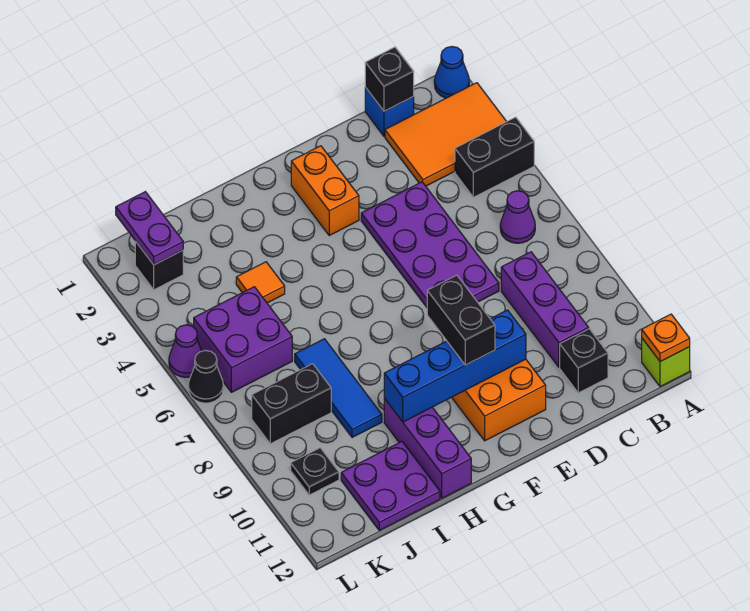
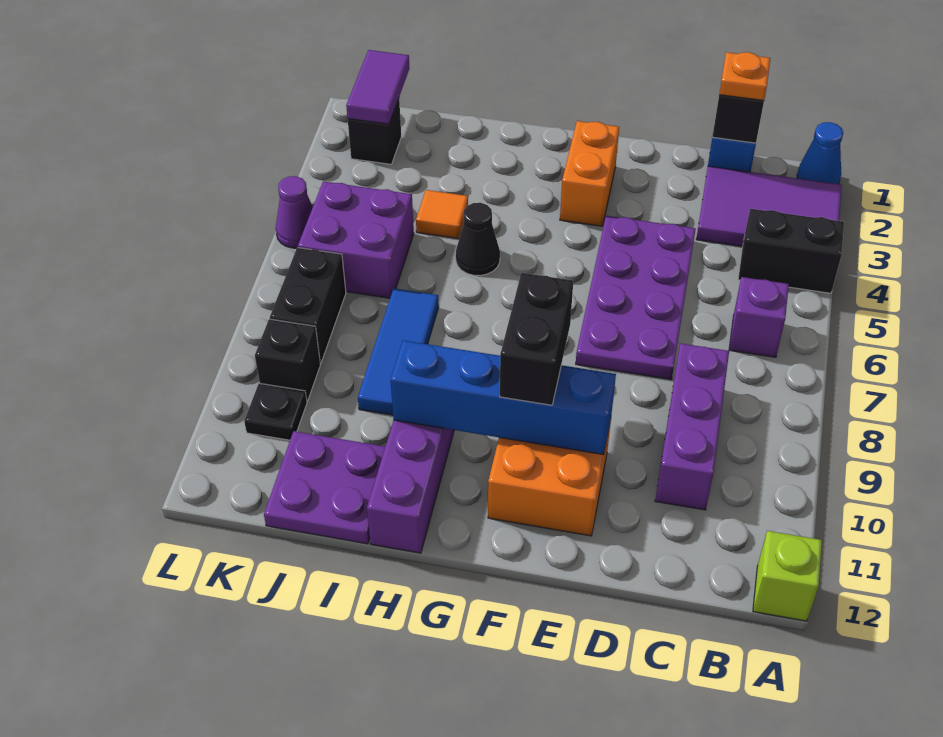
orange tile A2:C3 level 1 -> purple tile A2:C3 level 1
orange plate A12 level 2 -> orange plate C1 level 3
purple cone B6 level 1 -> purple brick B6 level 1
black brick C11 level 1 -> black brick K9 level 1
black brick J8:K8 level 1 -> black brick K7:K8 level 1
purple plate K1:K2 level 2 -> purple tile K1:K2 level 2
black cone L6 level 1 -> black cone H5 level 1

